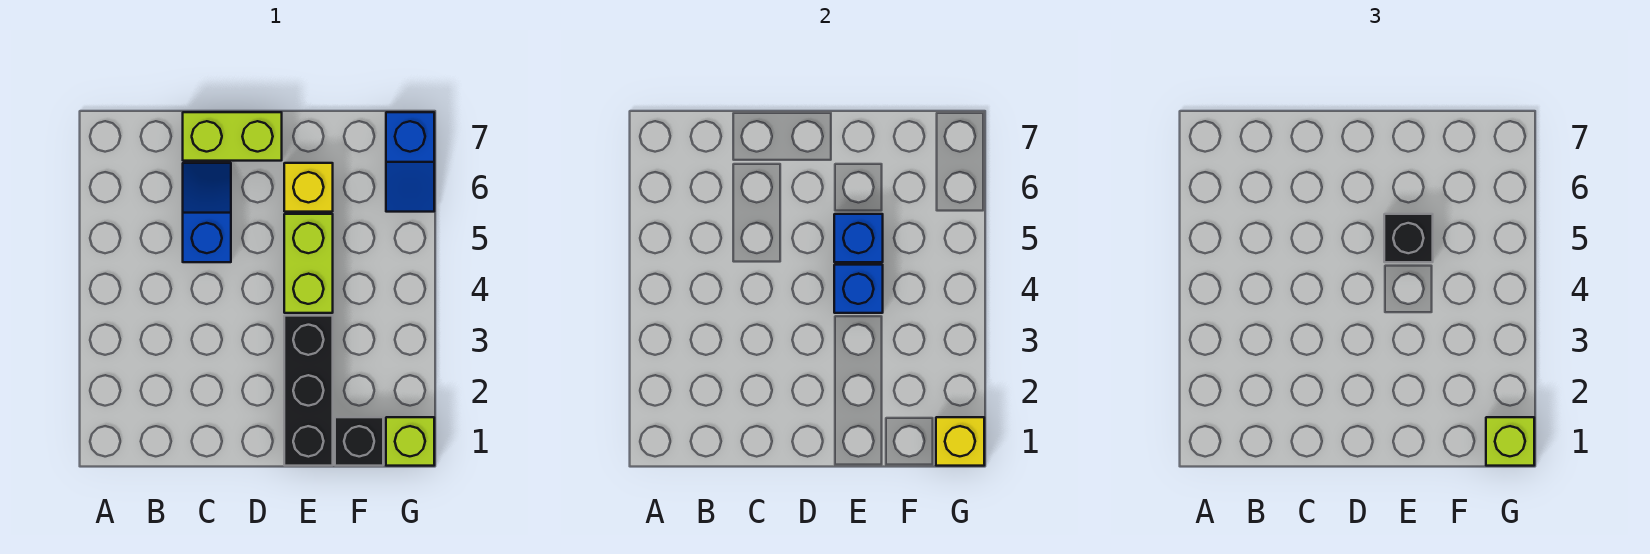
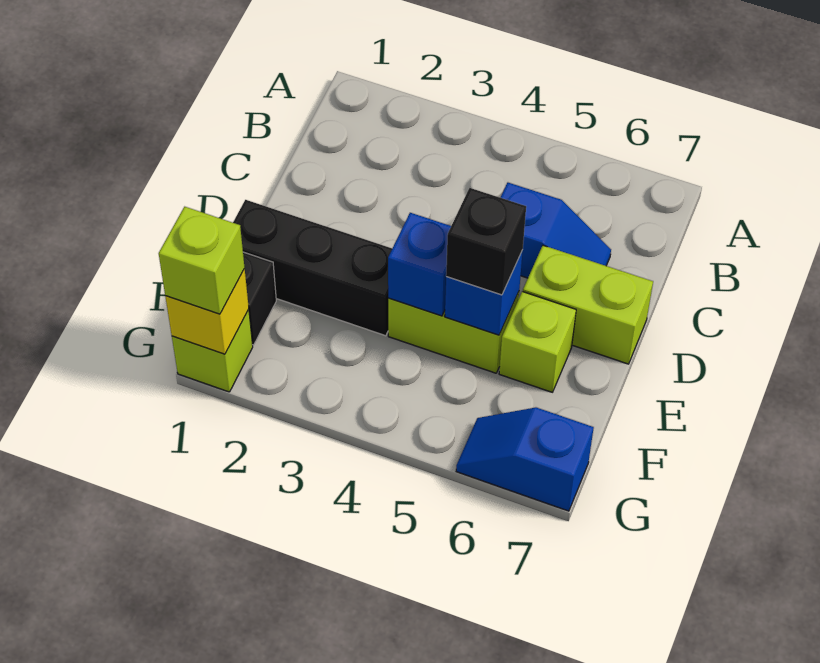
lime brick C7:D7 level 1 -> lime brick D6:D7 level 1
yellow brick E6 level 1 -> lime brick E6 level 1

